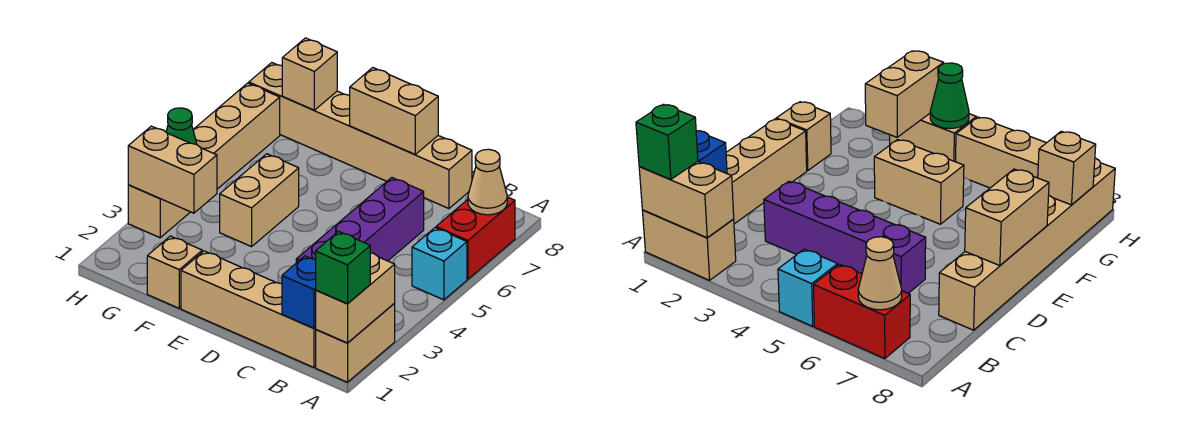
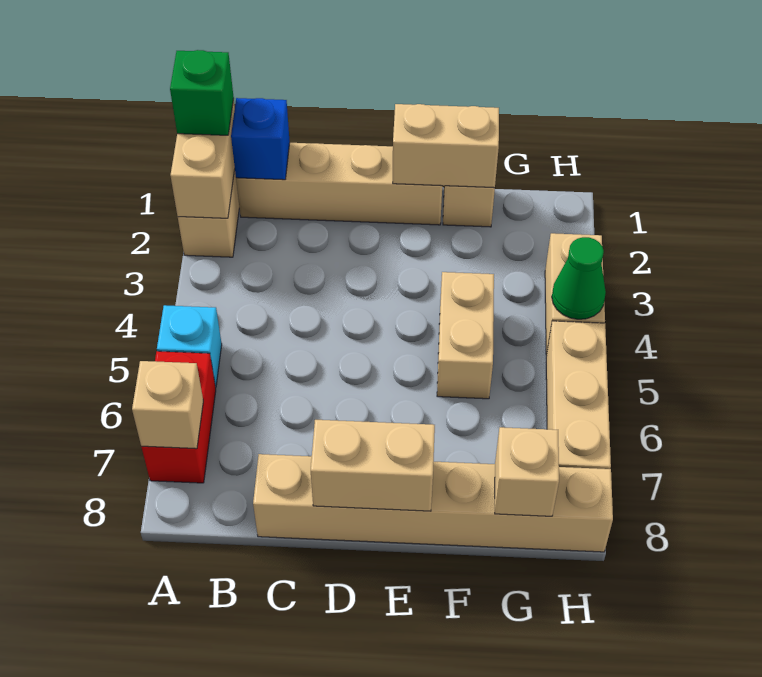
tan cone A7 level 2 -> tan brick A7 level 2
purple brick C3:C6 level 1 -> none
tan brick G3:H3 level 2 -> tan brick E1:F1 level 2

